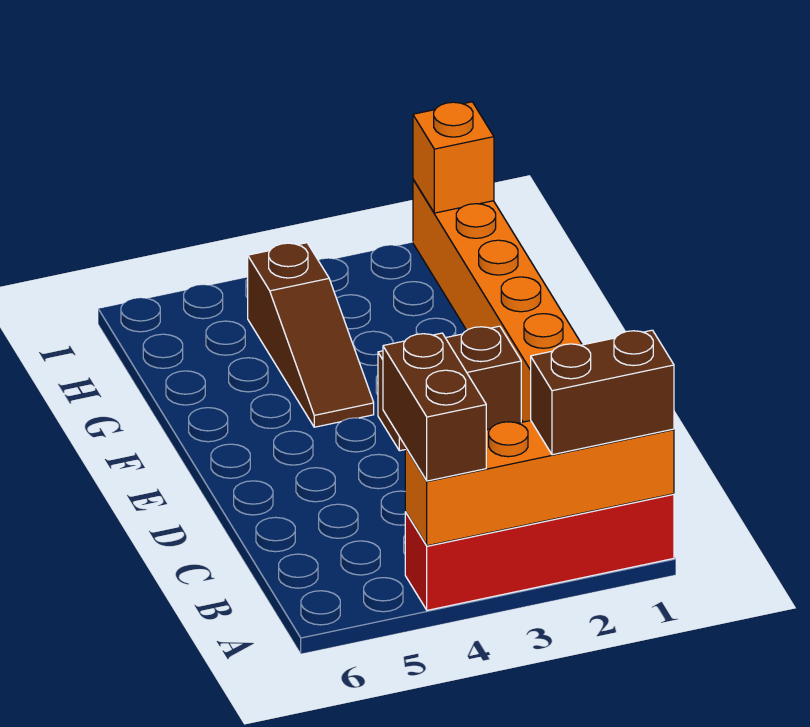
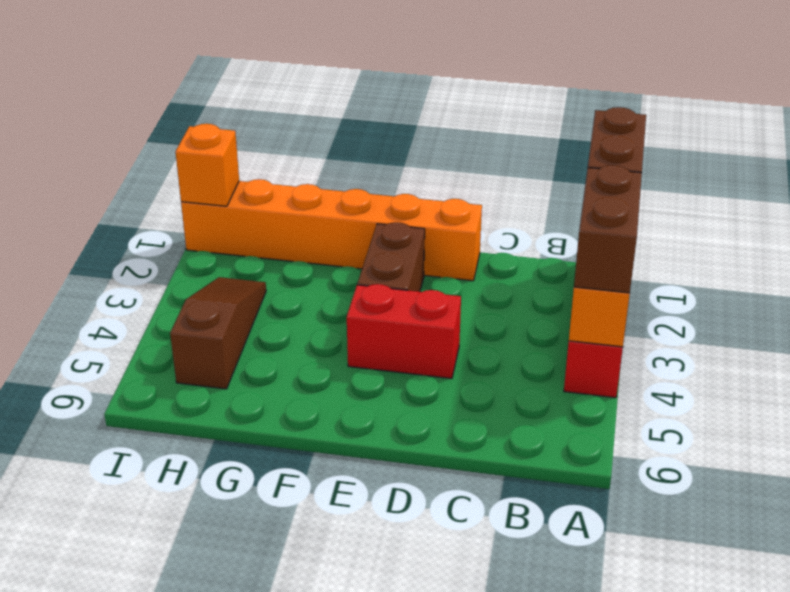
brown brick A4:B4 level 3 -> brown brick A3:A4 level 3
none -> red brick D4:E4 level 1
brown slope F4:H4 level 1 top H -> brown slope H3:H5 level 1 top 5

